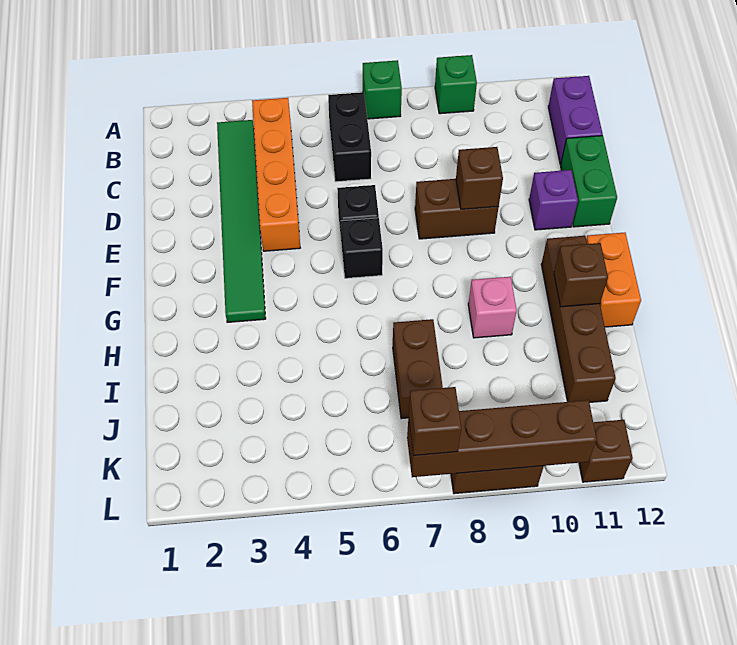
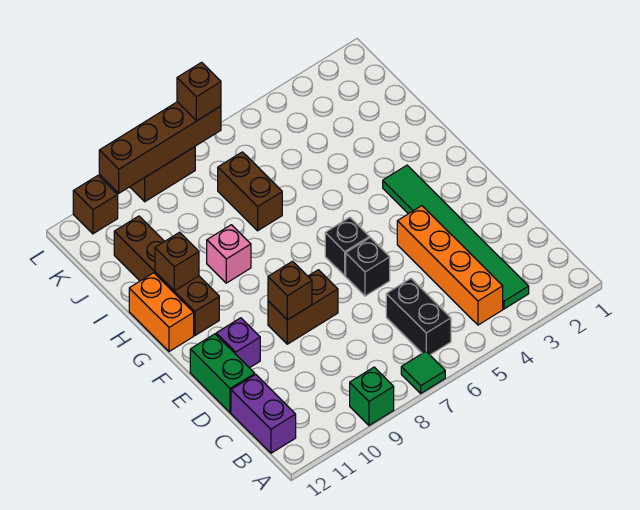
green brick A7 level 1 -> green tile A7 level 1

